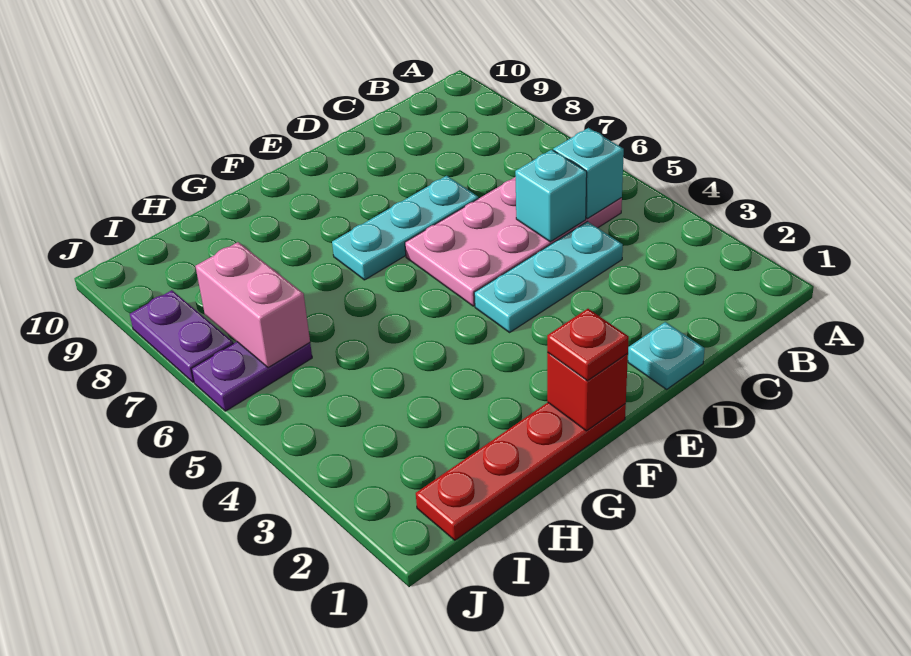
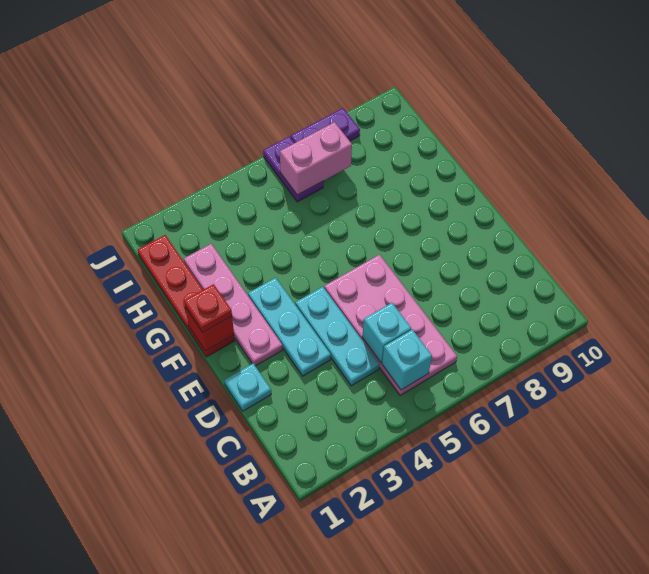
cyan plate D7:F7 level 1 -> cyan plate D3:F3 level 1
none -> pink plate E2:H2 level 1

